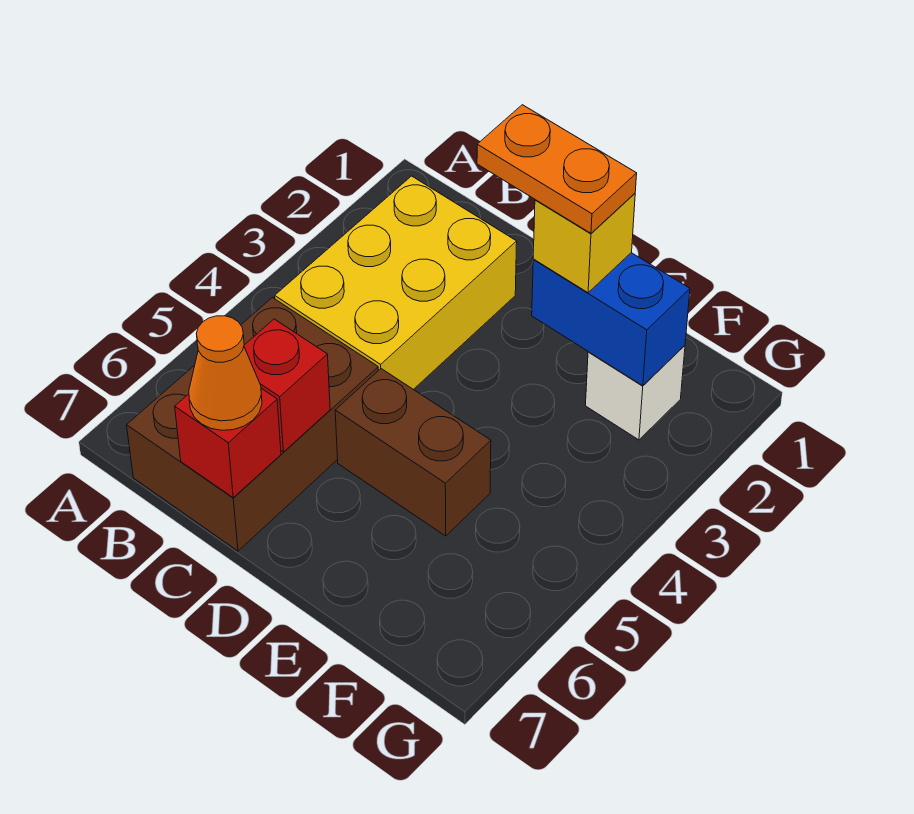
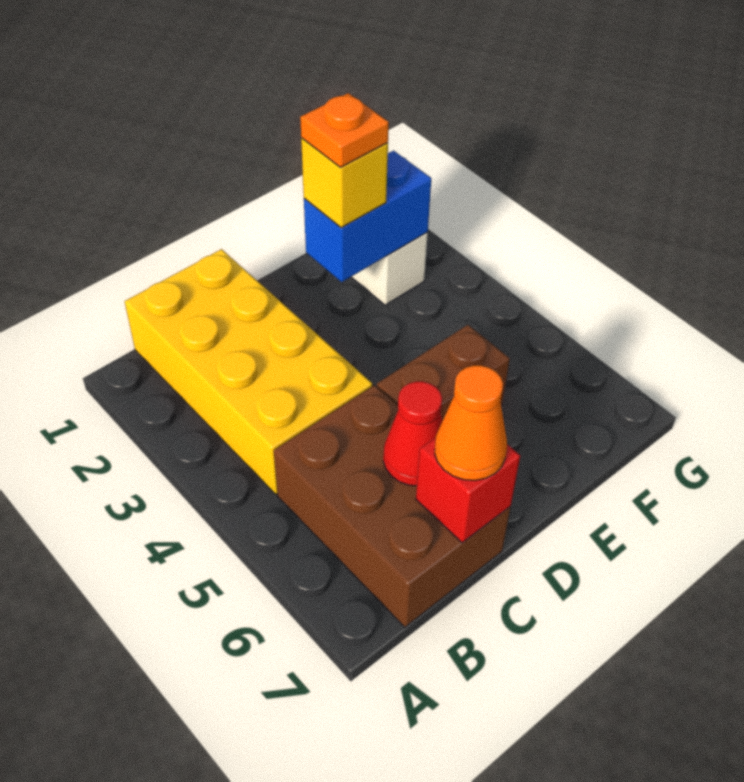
yellow brick B2:C4 level 1 -> yellow brick B1:C4 level 1
red brick C6 level 2 -> red cone C6 level 2
orange plate D2:E2 level 4 -> orange plate E2 level 4

